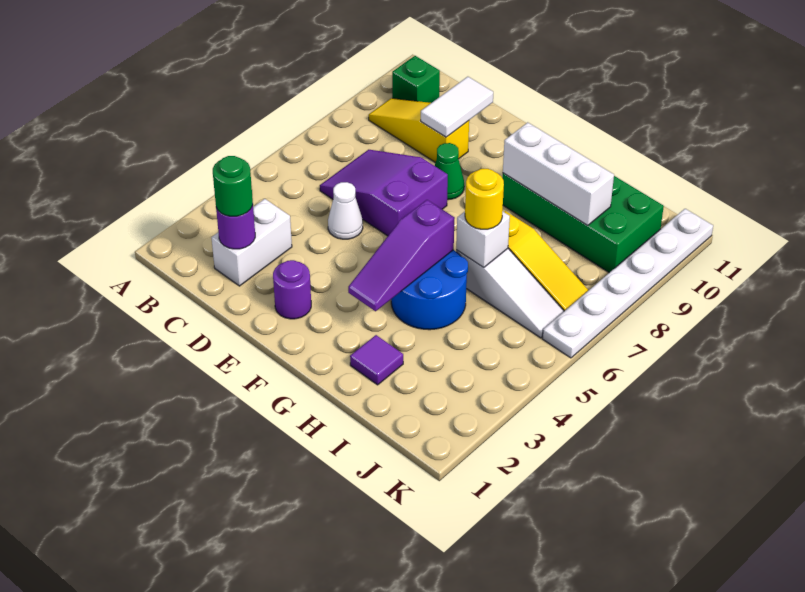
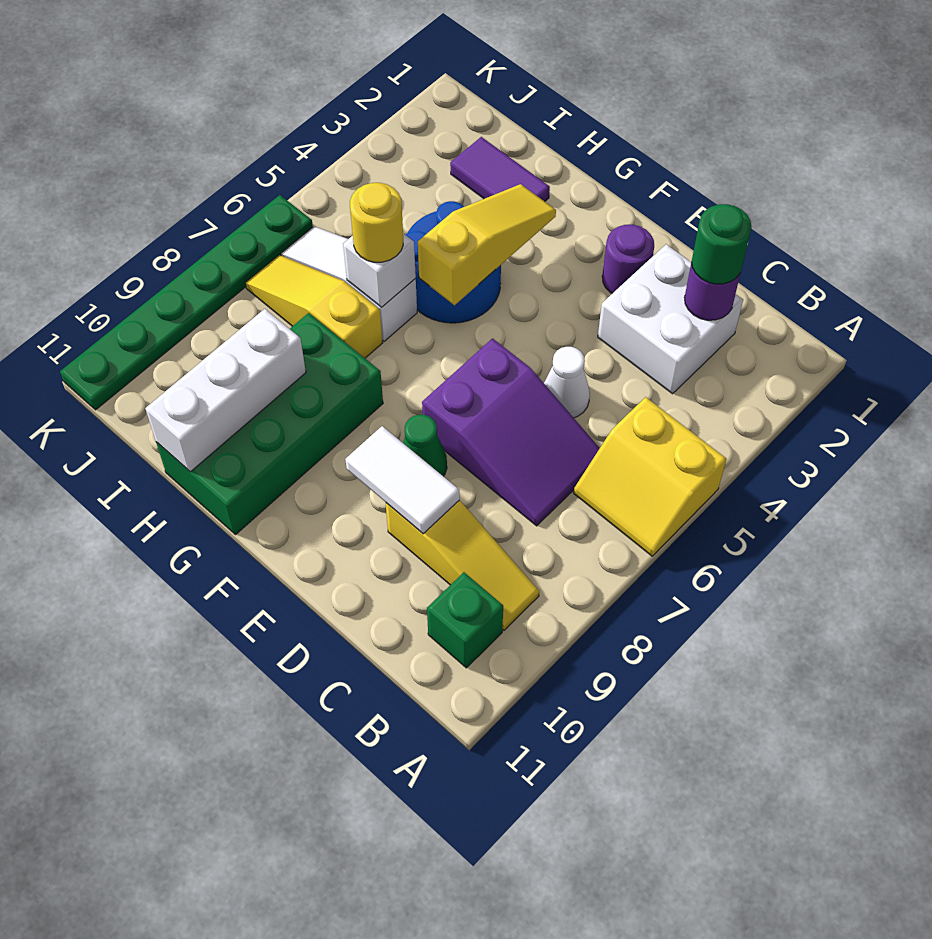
none -> yellow slope A5:B6 level 1 top 5
white brick C2:C3 level 1 -> white brick C2:D3 level 1
white tile D9:D10 level 2 -> white tile D9:E9 level 2
purple slope G3:G5 level 2 top 5 -> yellow slope G3:G5 level 2 top 5
green brick G9:J10 level 1 -> green brick G8:H11 level 1
white brick G9:I9 level 2 -> white brick H9:H11 level 2
purple tile H2 level 1 -> purple tile H2:I2 level 1
white plate K6:K11 level 1 -> green plate K6:K11 level 1

